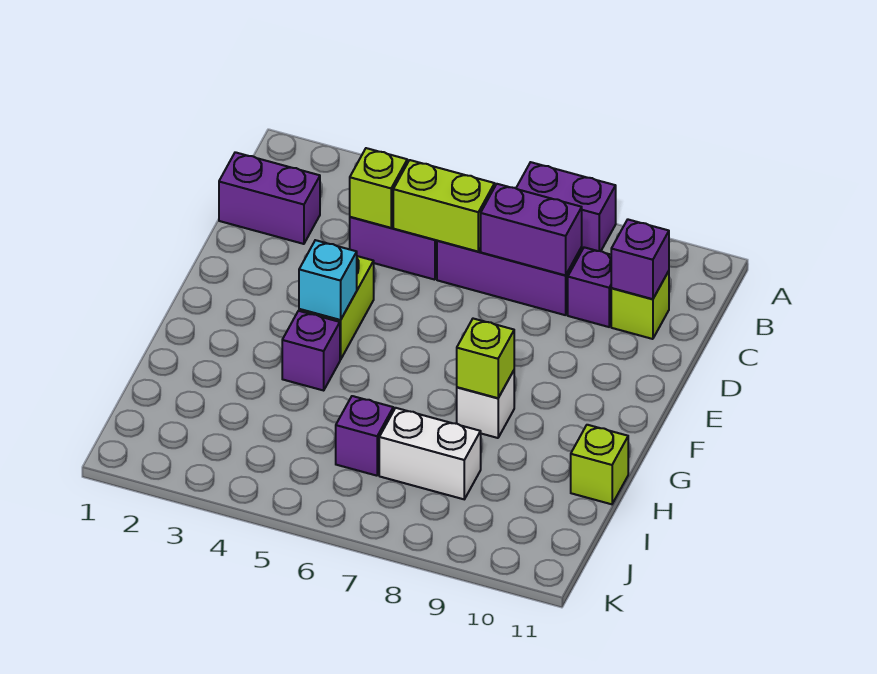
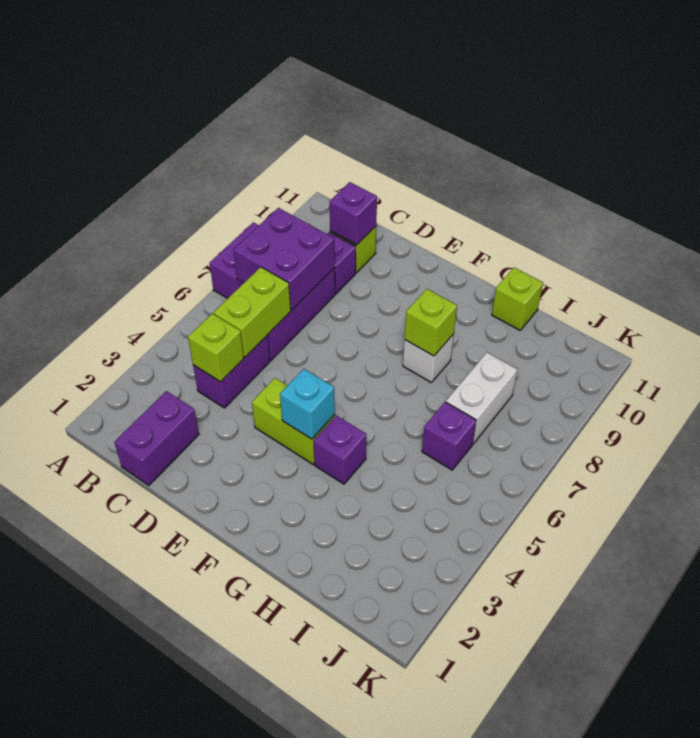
purple brick C7:C8 level 2 -> purple brick B7:C8 level 2

